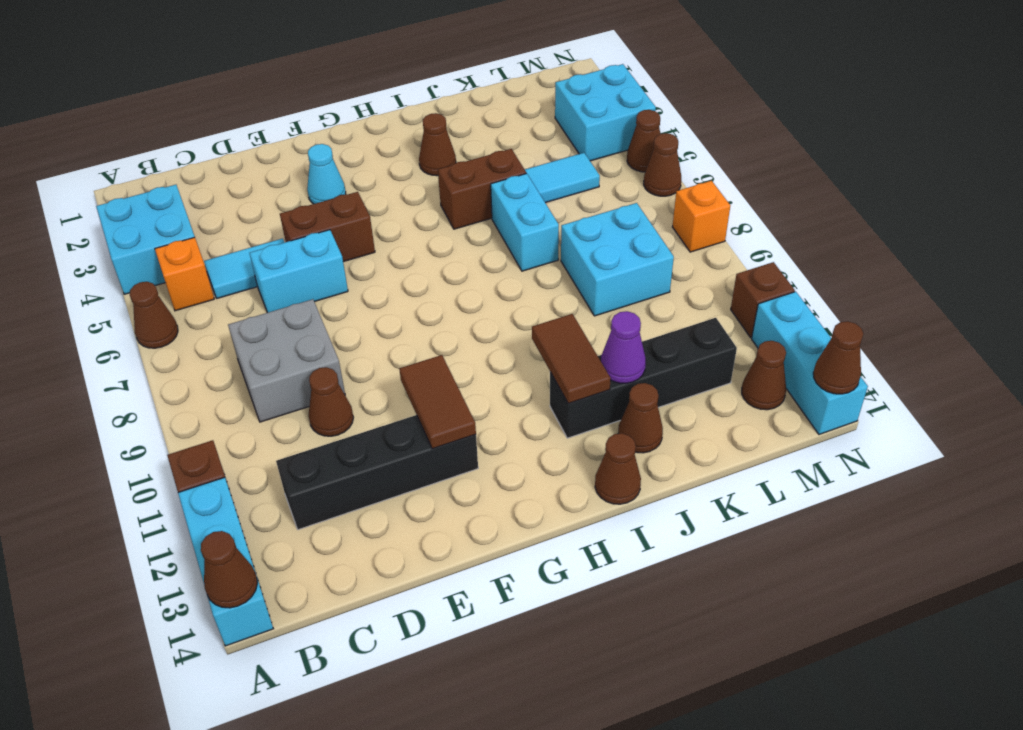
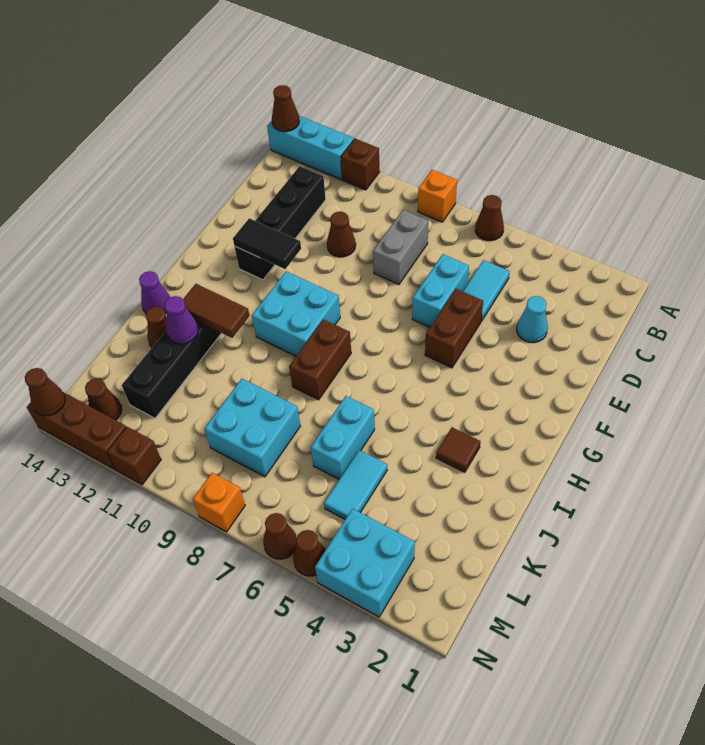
cyan brick A3:B4 level 1 -> cyan brick G9:H10 level 1
orange brick B5 level 1 -> orange brick A8 level 1
grey brick C8:D9 level 1 -> grey brick C8:D8 level 1
cyan cone F3 level 1 -> cyan cone D3 level 1
brown tile F11:F12 level 2 -> black tile F11:F12 level 2
brown cone I3 level 1 -> brown tile I3 level 1
brown brick I5:J5 level 1 -> brown brick H8:I8 level 1
brown cone I14 level 1 -> purple cone I14 level 1
cyan brick J6:J7 level 1 -> cyan brick J6:K6 level 1
cyan brick N12:N14 level 1 -> brown brick N12:N14 level 1

